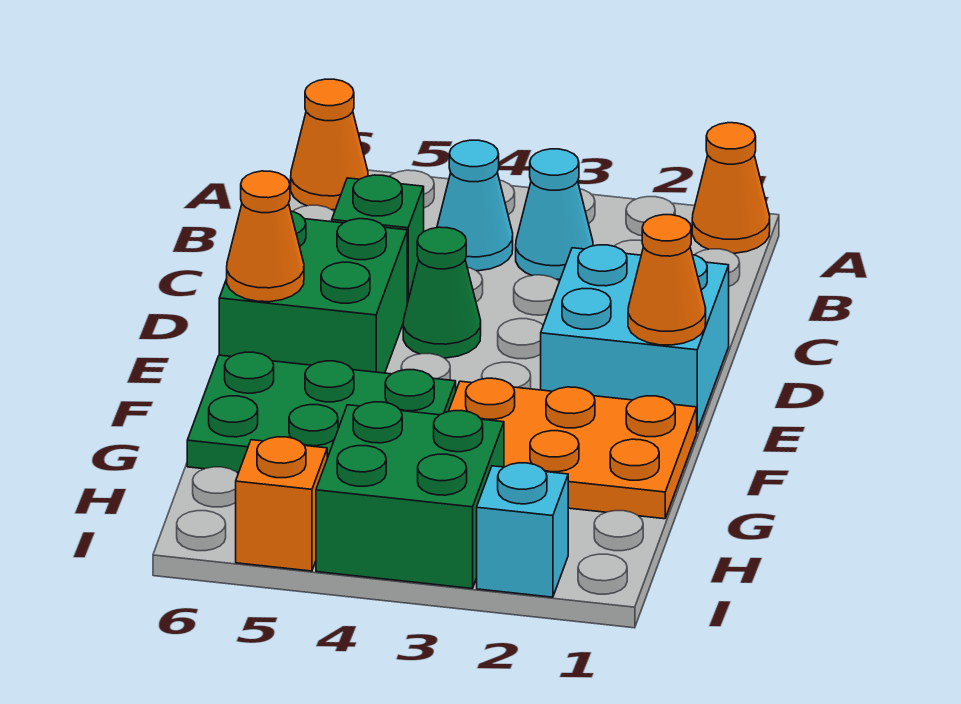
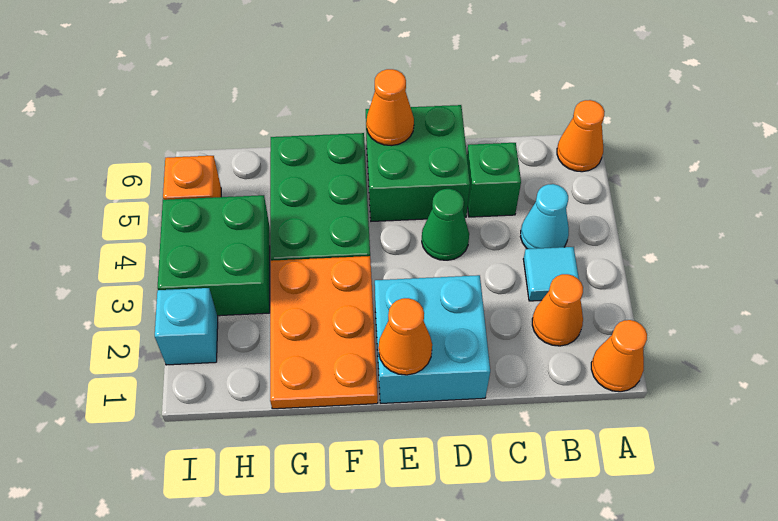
none -> orange cone B2 level 1
cyan cone B3 level 1 -> cyan tile B3 level 1

